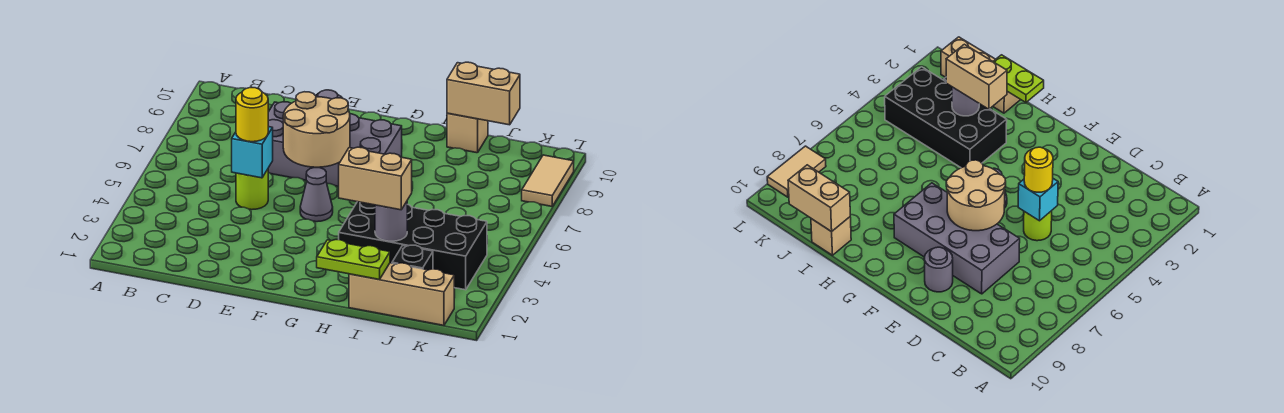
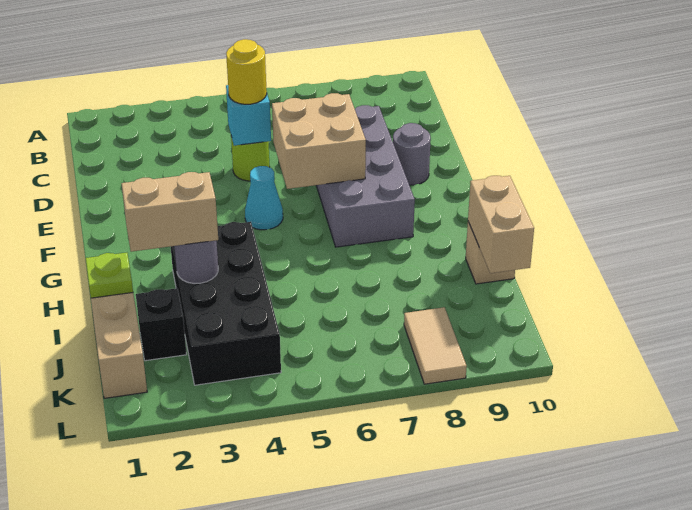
tan round brick E6:F7 level 2 -> tan brick E6:F7 level 2
grey cone F5 level 1 -> cyan cone F5 level 1
lime plate H1:I1 level 2 -> lime plate I1 level 2
tan brick H3:I3 level 3 -> tan brick I2:I3 level 3
tan tile L8:L9 level 1 -> tan tile K8:L8 level 1

